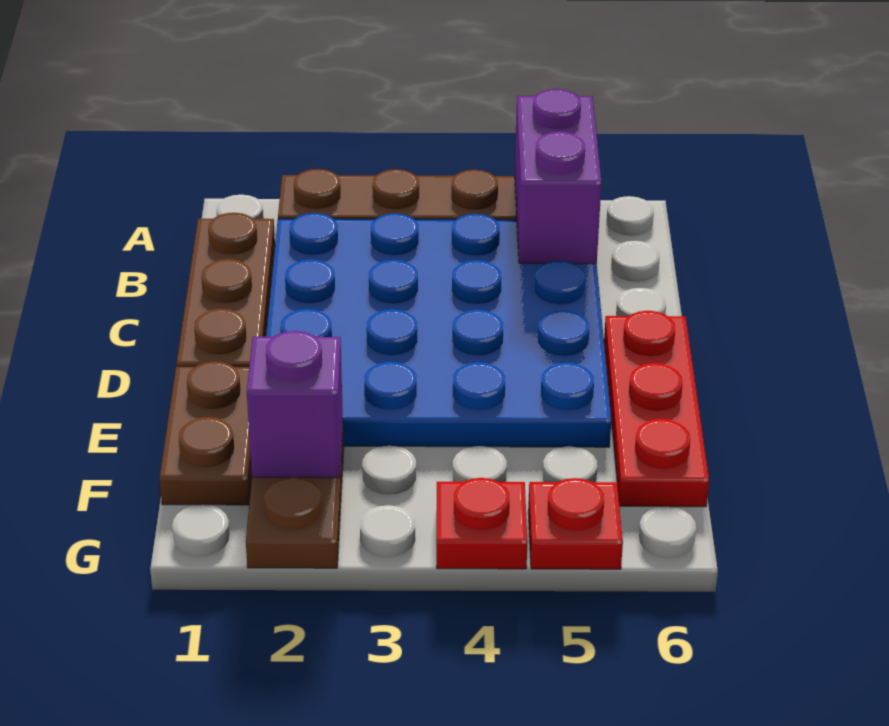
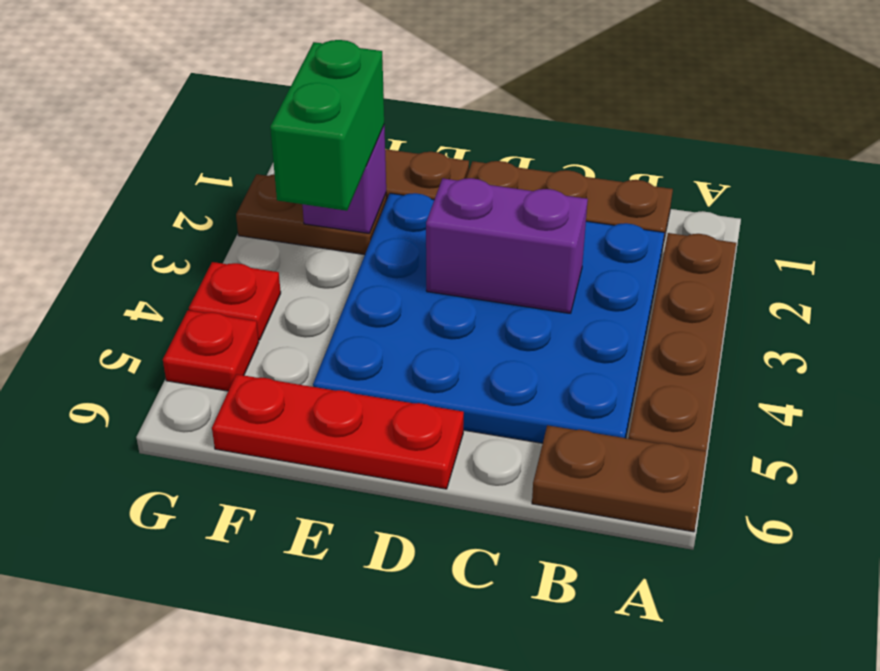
purple brick A5:B5 level 2 -> purple brick C3:D3 level 2
none -> brown plate A6:B6 level 1
none -> green brick F2:F3 level 3

